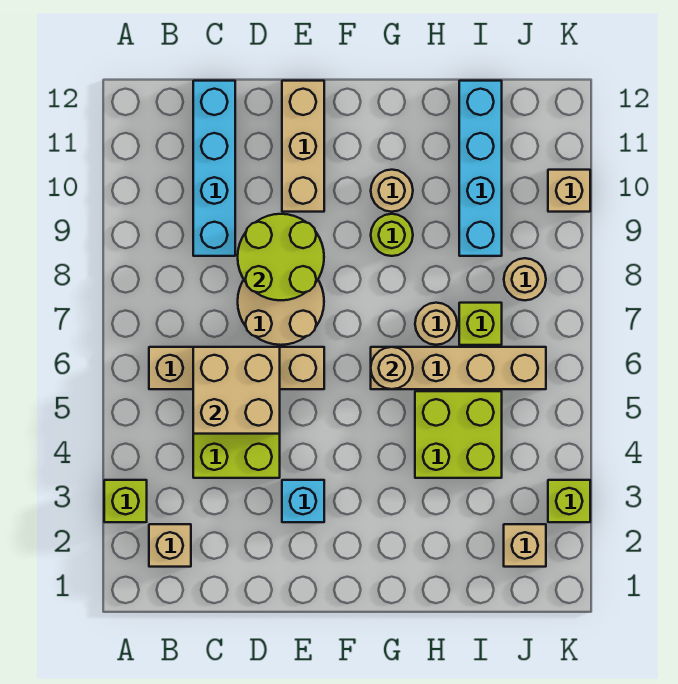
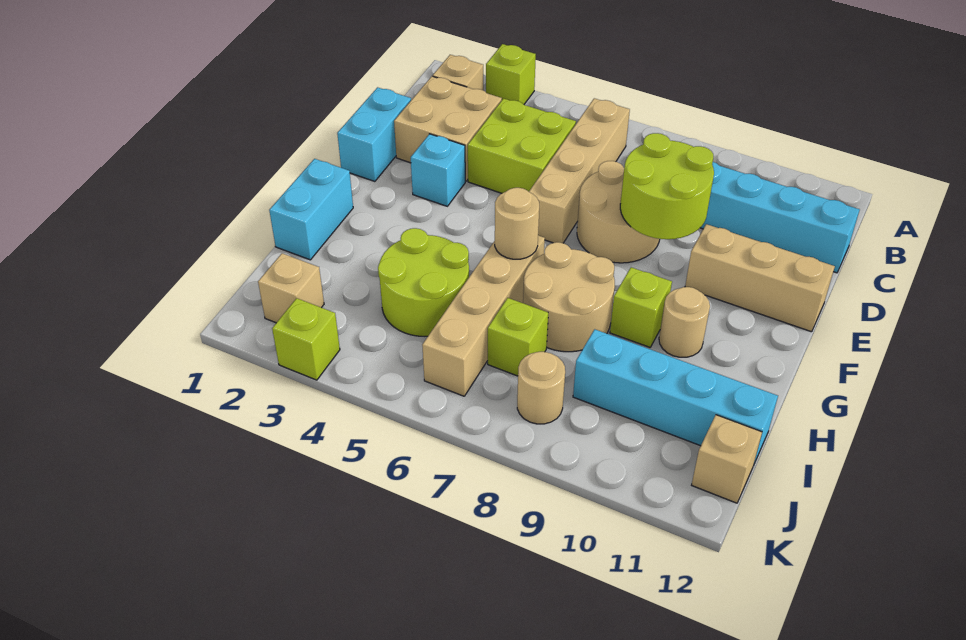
tan brick C5:D6 level 2 -> tan brick C2:D3 level 1
none -> cyan brick D1:E1 level 1
none -> cyan brick G1:H1 level 1
lime round brick G9 level 1 -> lime brick G9 level 1
lime brick H4:I5 level 1 -> lime round brick H4:I5 level 1
tan round brick H7 level 1 -> tan round brick G7:H8 level 1
tan brick K10 level 1 -> tan brick J12 level 1

